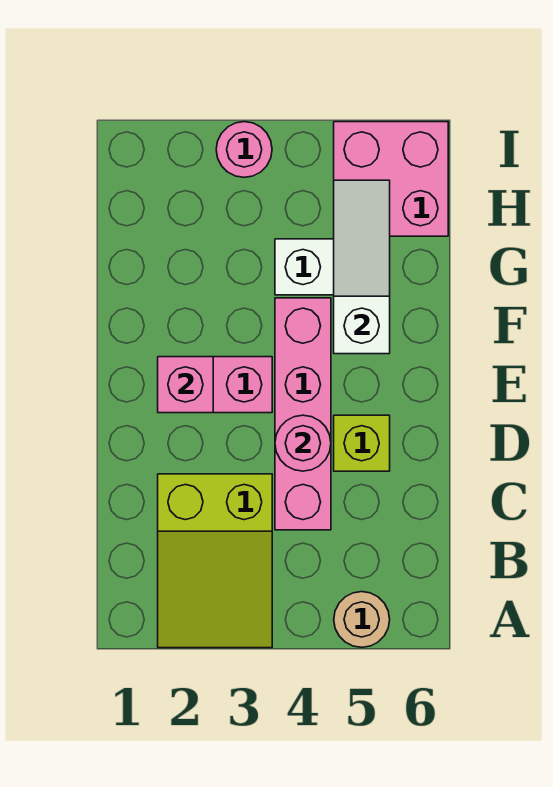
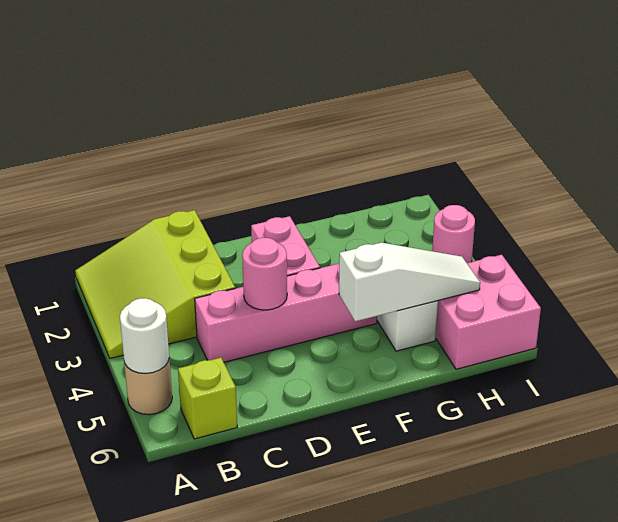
lime slope A2:C3 level 1 top C -> lime slope A1:C3 level 1 top C
none -> white round brick A5 level 2
lime brick D5 level 1 -> lime brick B6 level 1
pink brick E2 level 2 -> none

